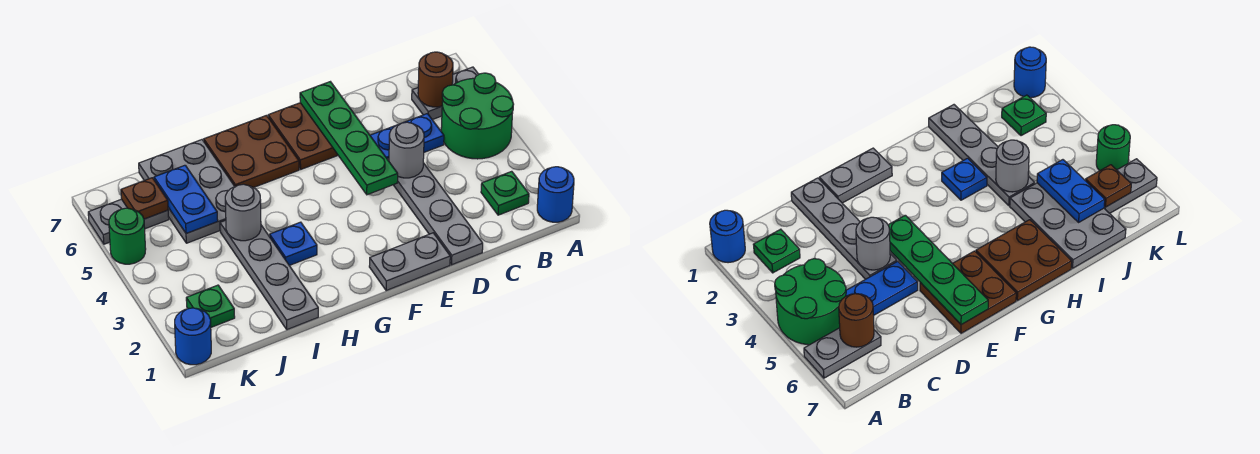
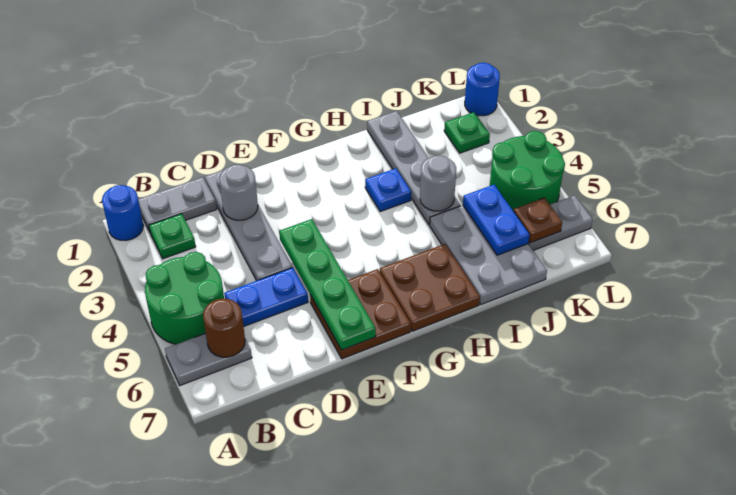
grey round brick D4 level 2 -> grey round brick D2 level 2
grey plate E1:F1 level 1 -> grey plate B1:C1 level 1
green round brick L5 level 1 -> green round brick K4:L5 level 1

